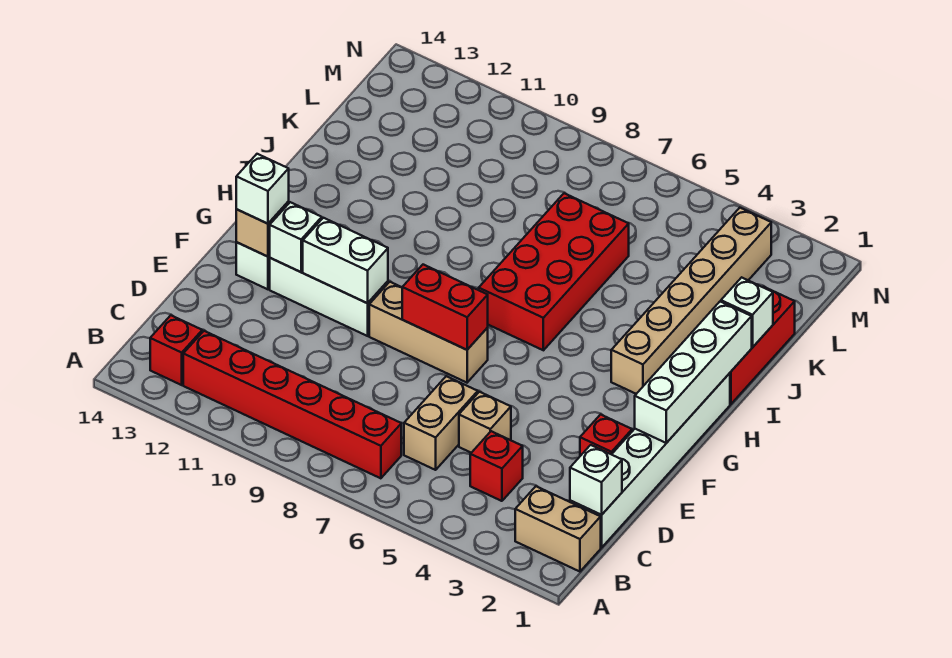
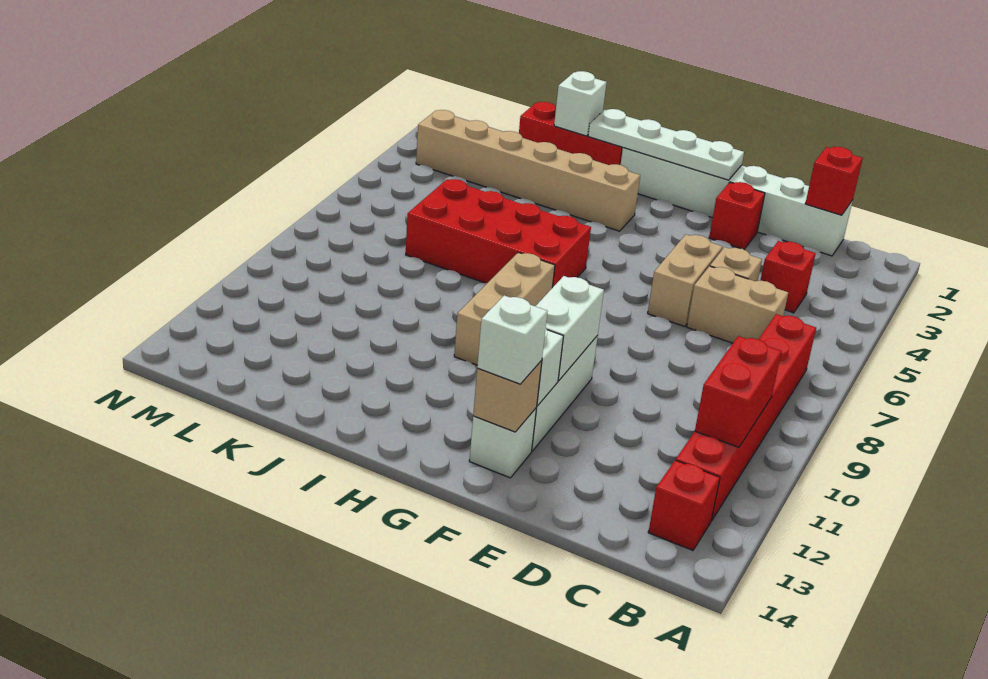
tan brick B1:B2 level 1 -> tan brick E5:E6 level 1
white brick C1 level 2 -> red brick C1 level 2
white brick F1:I1 level 2 -> white plate F1:I1 level 2
tan brick F7:F9 level 1 -> tan brick H8:H10 level 1
red brick F7:F8 level 2 -> red brick B10:B11 level 2

